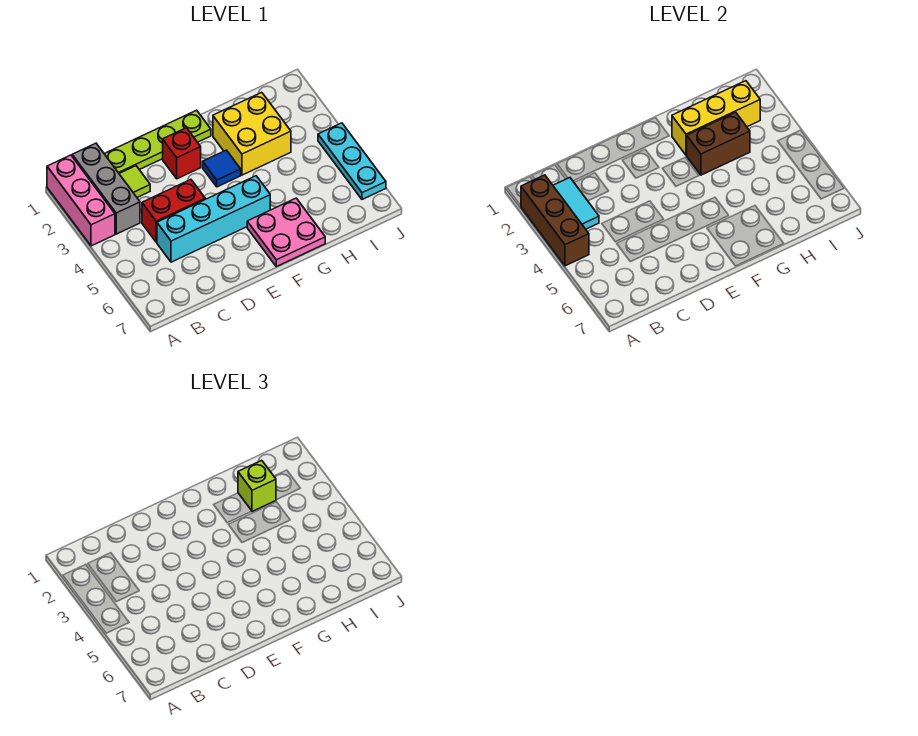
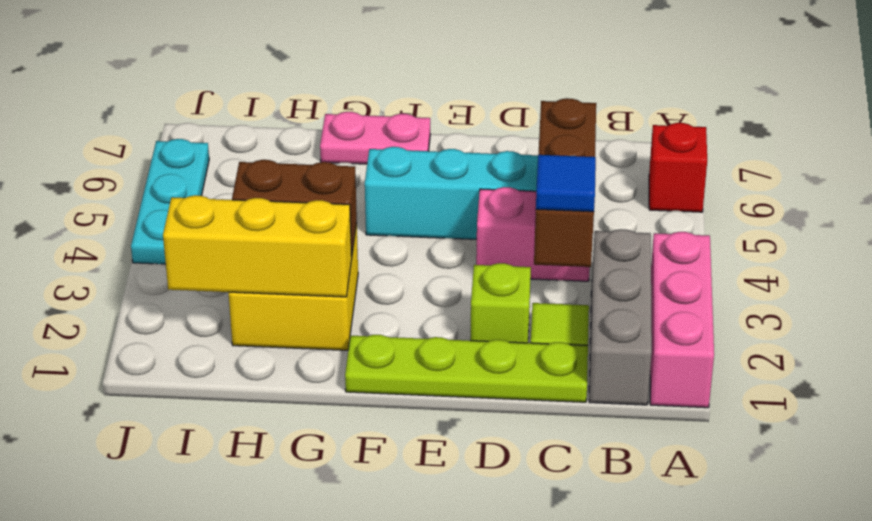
brown brick A2:A4 level 2 -> brown brick C3:C5 level 2
cyan tile B2:B3 level 2 -> none
red brick C4:D4 level 1 -> pink brick C4:D4 level 1
red brick E2 level 1 -> red brick A6 level 1
blue tile F3 level 1 -> blue tile C3 level 3
pink plate F6:G7 level 1 -> pink plate F7:G7 level 1
lime brick H2 level 3 -> lime brick D2 level 1

